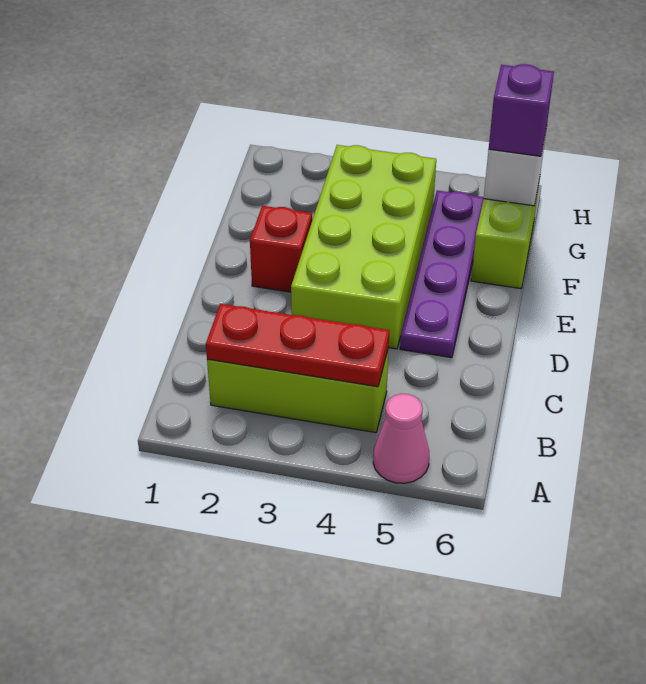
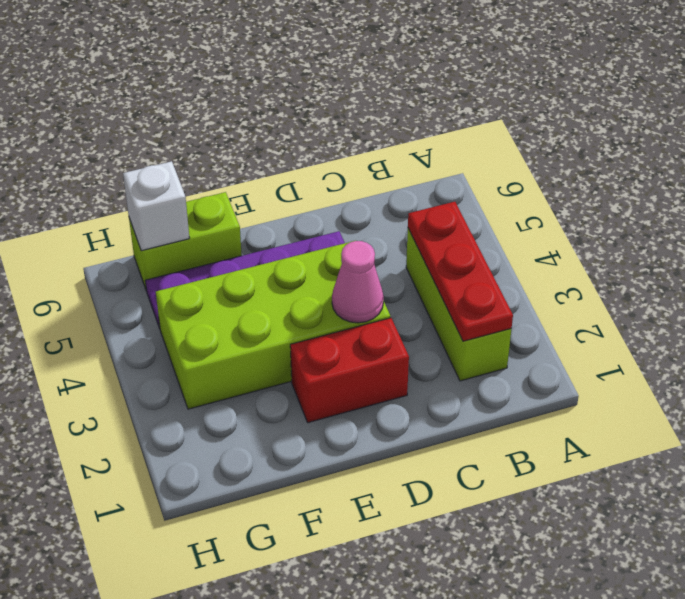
pink cone A5 level 1 -> pink cone D3 level 2
red brick E2 level 1 -> red brick D2:E2 level 1
purple brick G6 level 3 -> none

